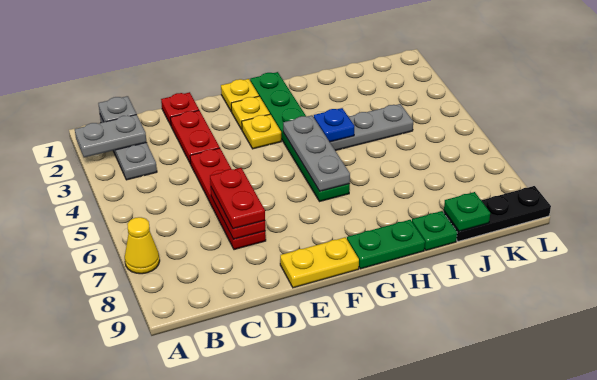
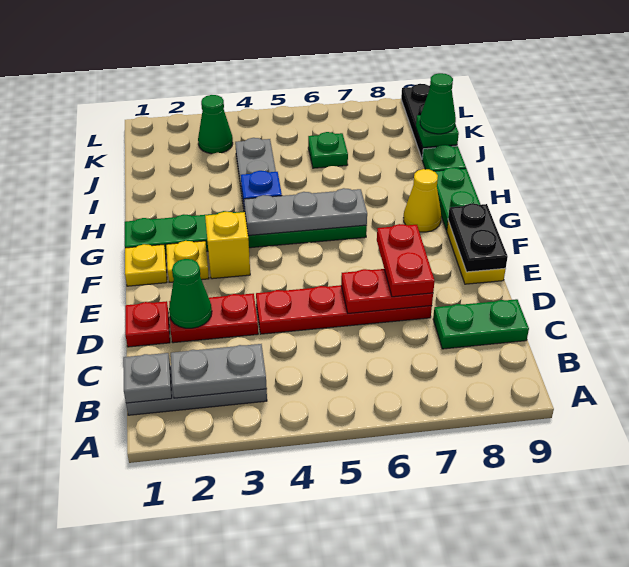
grey plate A2:B2 level 2 -> grey plate B2:B3 level 2
yellow cone A7 level 1 -> yellow cone G8 level 1
none -> green plate C8:C9 level 1
none -> green cone D2 level 2
red plate D6:D7 level 3 -> red plate D7:E7 level 3
none -> black plate E9:F9 level 2
yellow plate F3 level 1 -> yellow brick F3 level 1
none -> green plate J6 level 1
none -> green cone J9 level 3
none -> green cone K3 level 1

